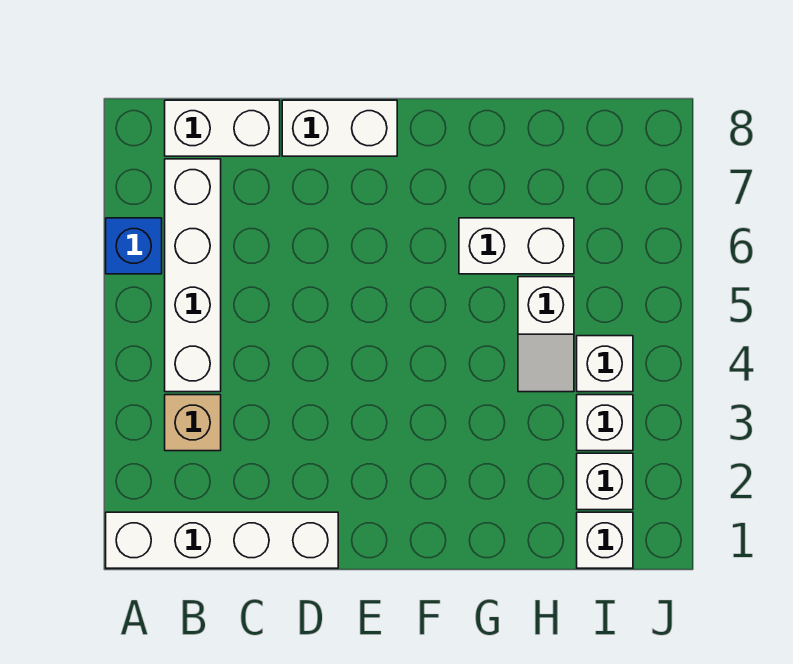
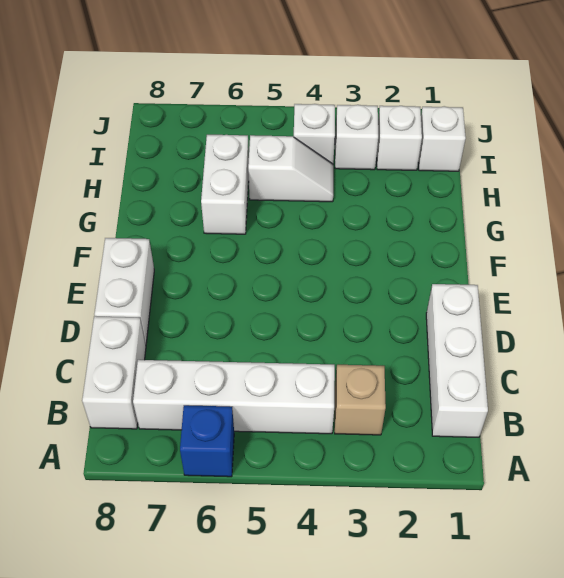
white brick A1:D1 level 1 -> white brick B1:D1 level 1

